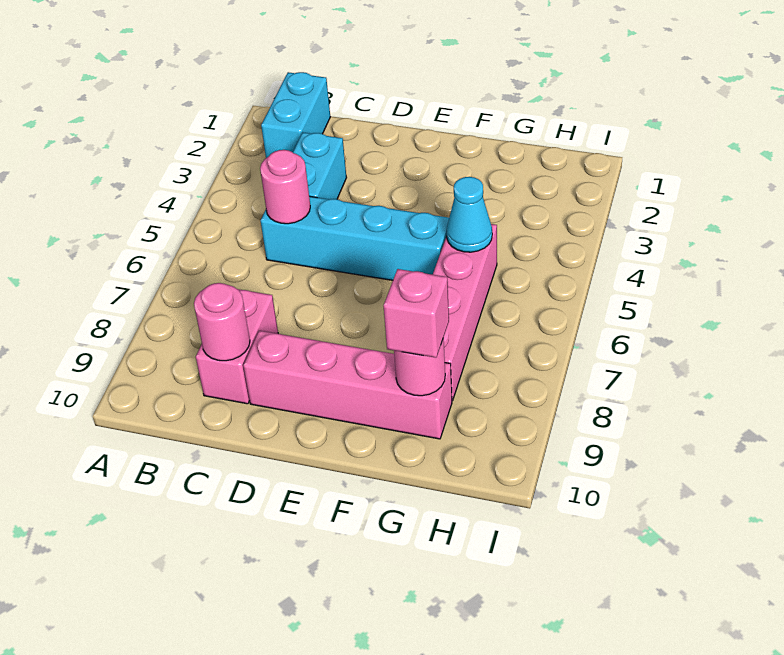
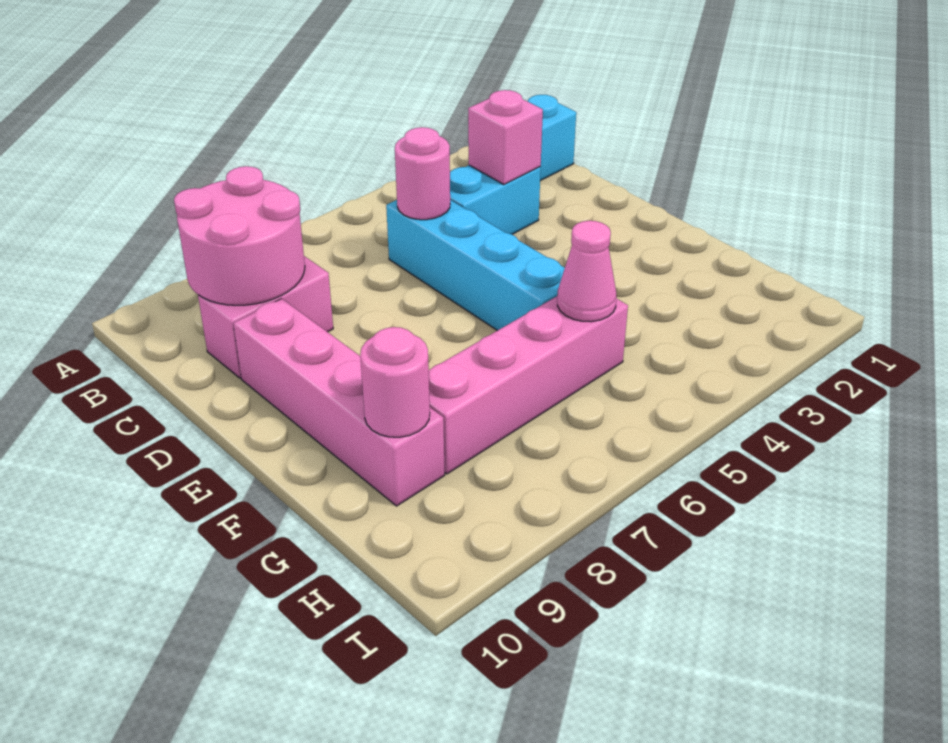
pink round brick C9 level 2 -> pink round brick B8:C9 level 2
cyan cone G5 level 2 -> pink cone G5 level 2
pink brick G9 level 3 -> pink brick C3 level 2

